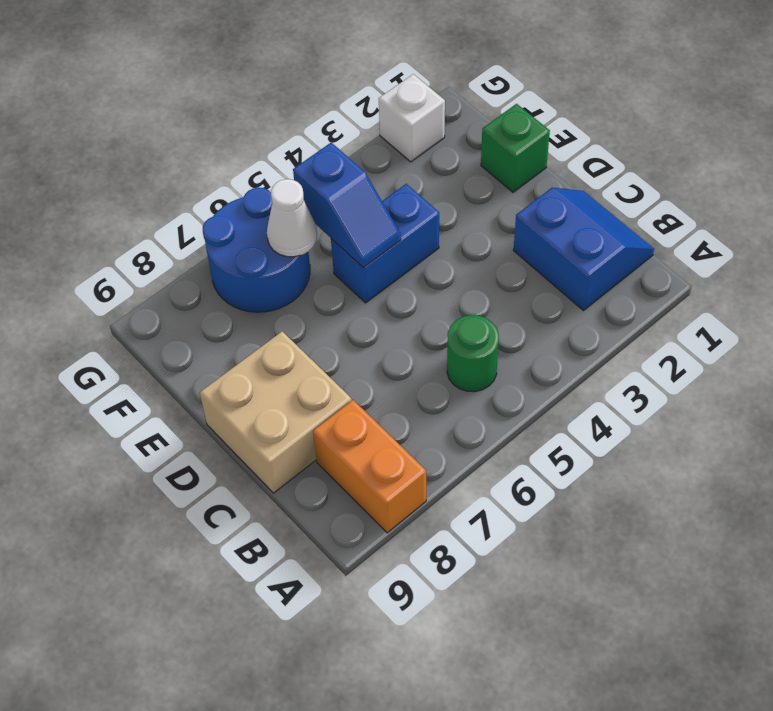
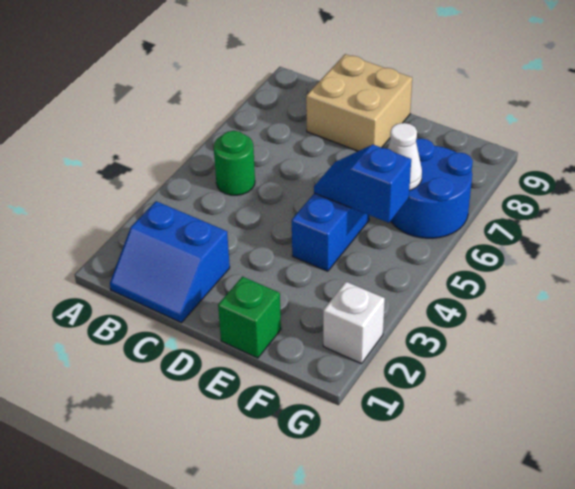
orange brick A8:B8 level 1 -> none

